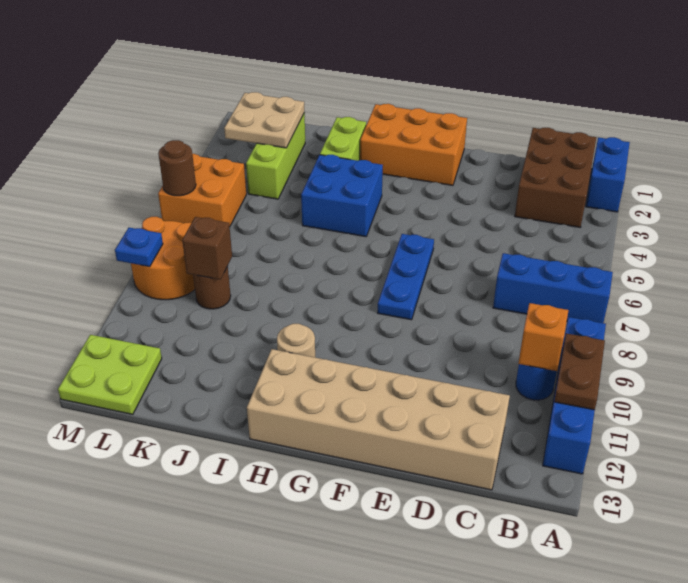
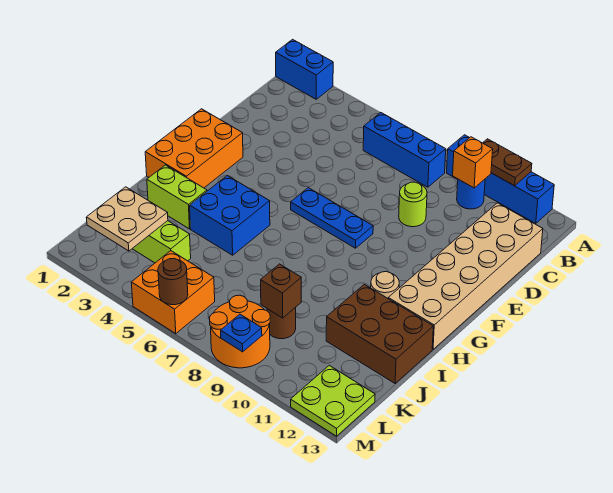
blue brick A7:C7 level 1 -> blue brick B6:B8 level 1
brown brick B1:C3 level 1 -> brown brick I11:J13 level 1
none -> lime round brick D9 level 1

